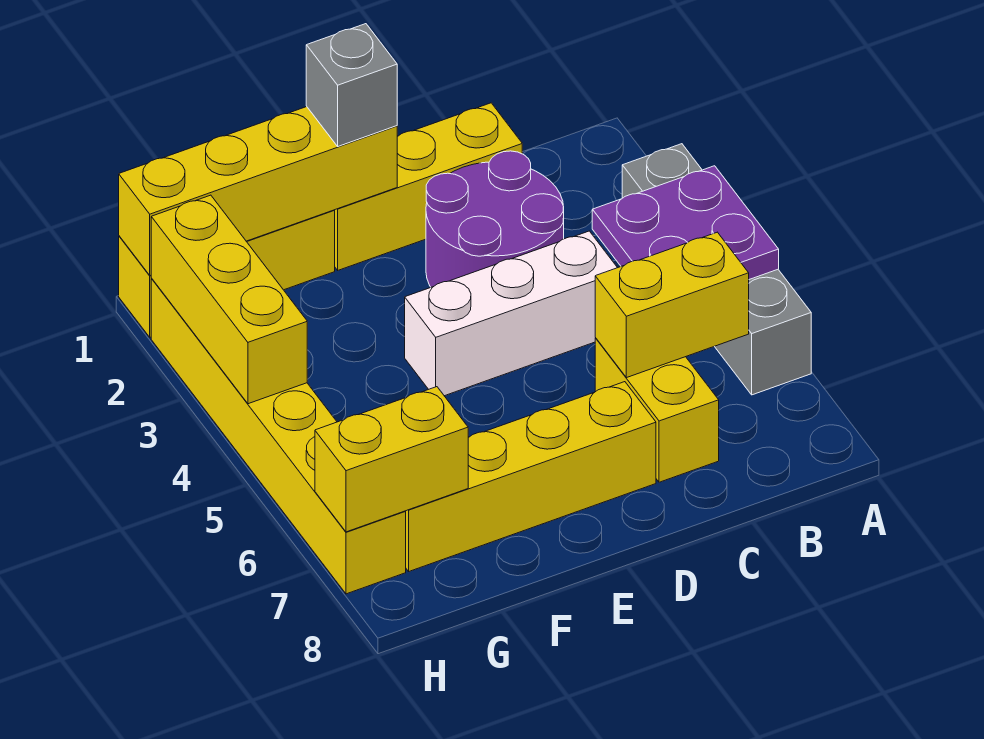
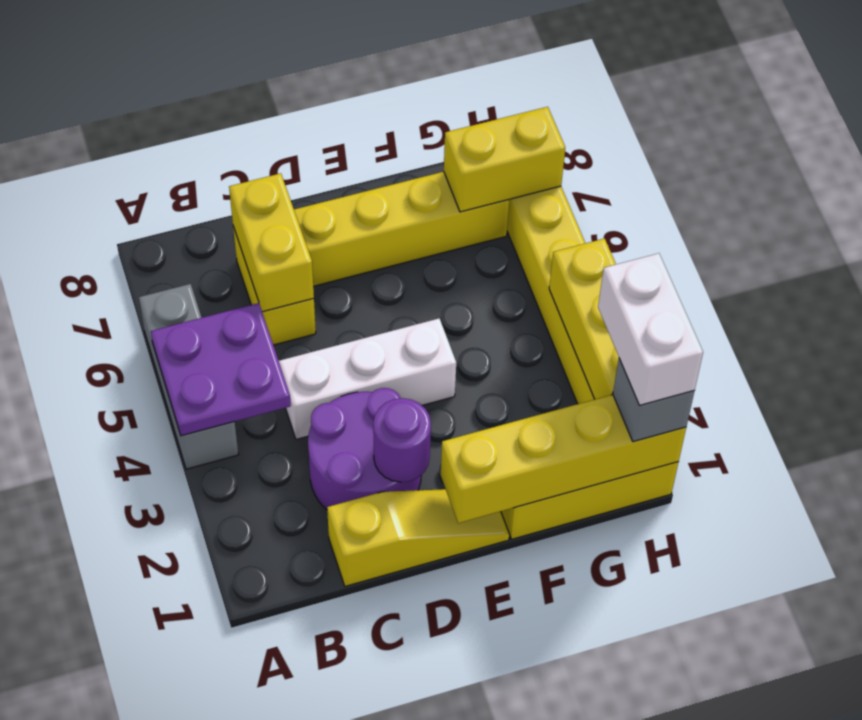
grey brick A3:A6 level 1 -> grey brick A4:A6 level 1
yellow brick B6:C6 level 2 -> yellow brick C6:C7 level 2
yellow brick C1:E1 level 1 -> yellow slope C1:E1 level 1 top C
none -> purple round brick D2 level 2
grey brick E1 level 3 -> grey brick H1 level 3
none -> white brick H1:H2 level 4

